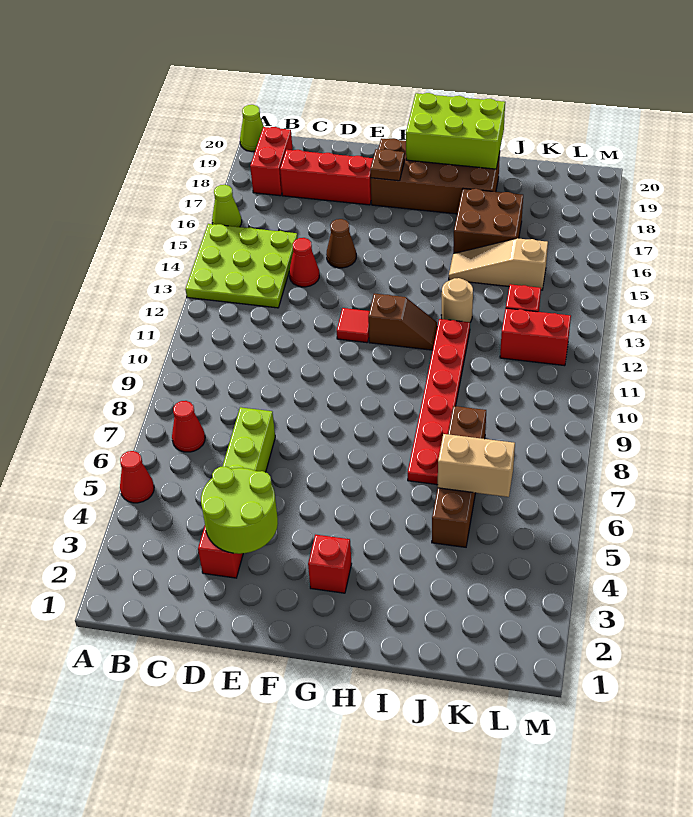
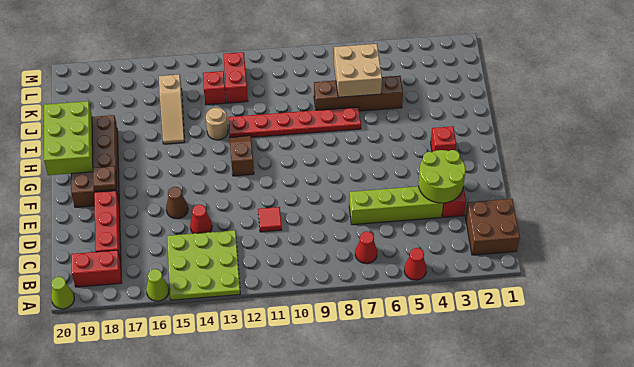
red tile F12 level 1 -> red tile D11 level 1
brown brick I16:J17 level 1 -> brown brick B1:C2 level 1
tan brick J6:K6 level 2 -> tan brick J6:K7 level 2

